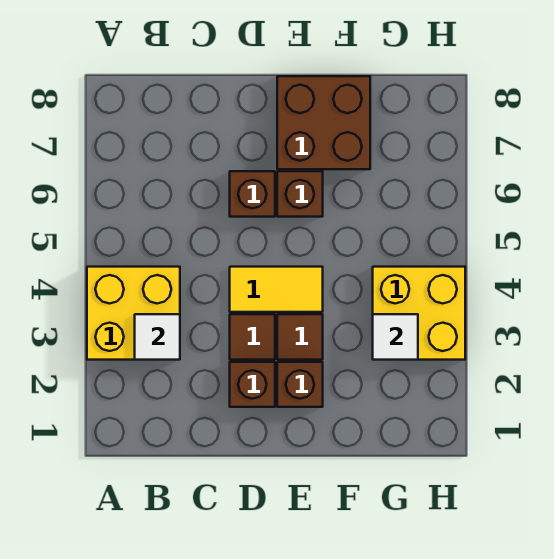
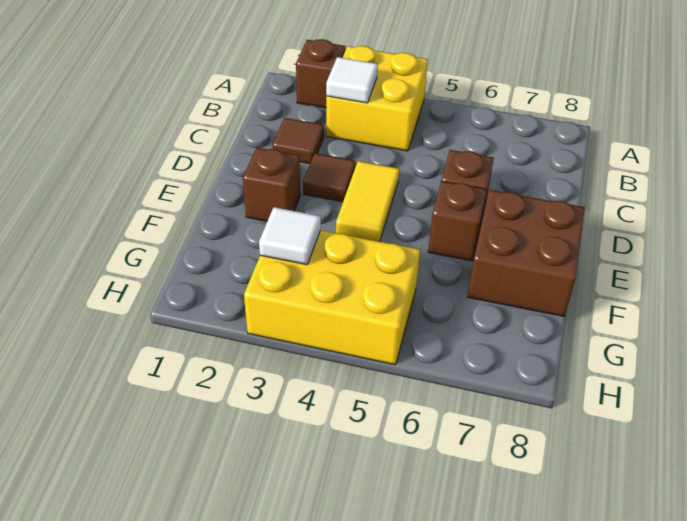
brown brick D2 level 1 -> brown brick A2 level 1
brown tile E3 level 1 -> brown tile C2 level 1
yellow brick G3:H4 level 1 -> yellow brick G3:H5 level 1

